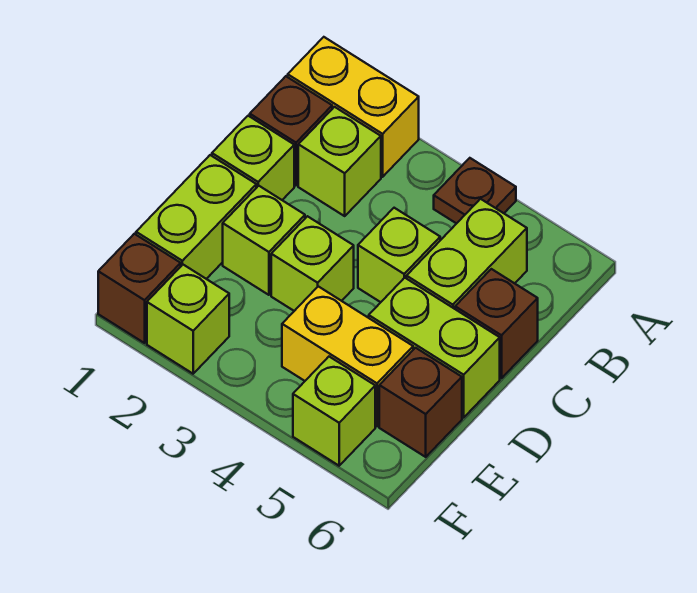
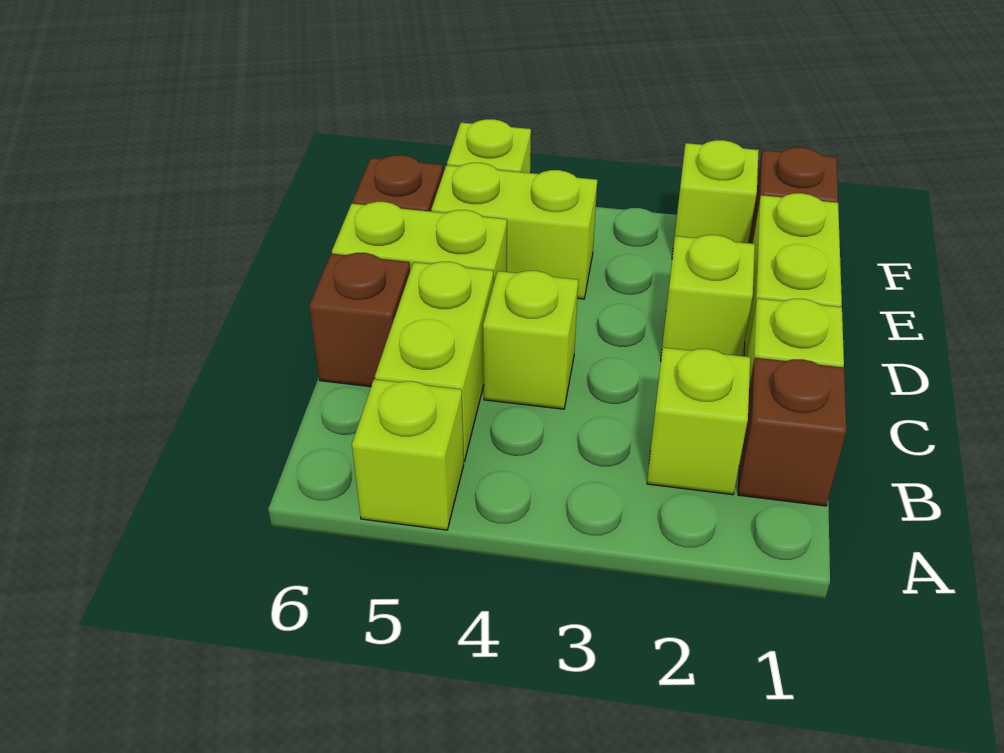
yellow brick A1:A2 level 1 -> none
brown plate A4 level 1 -> none
lime brick D3 level 1 -> lime brick A5 level 1
yellow brick E4:E5 level 1 -> lime brick E4:E5 level 1

